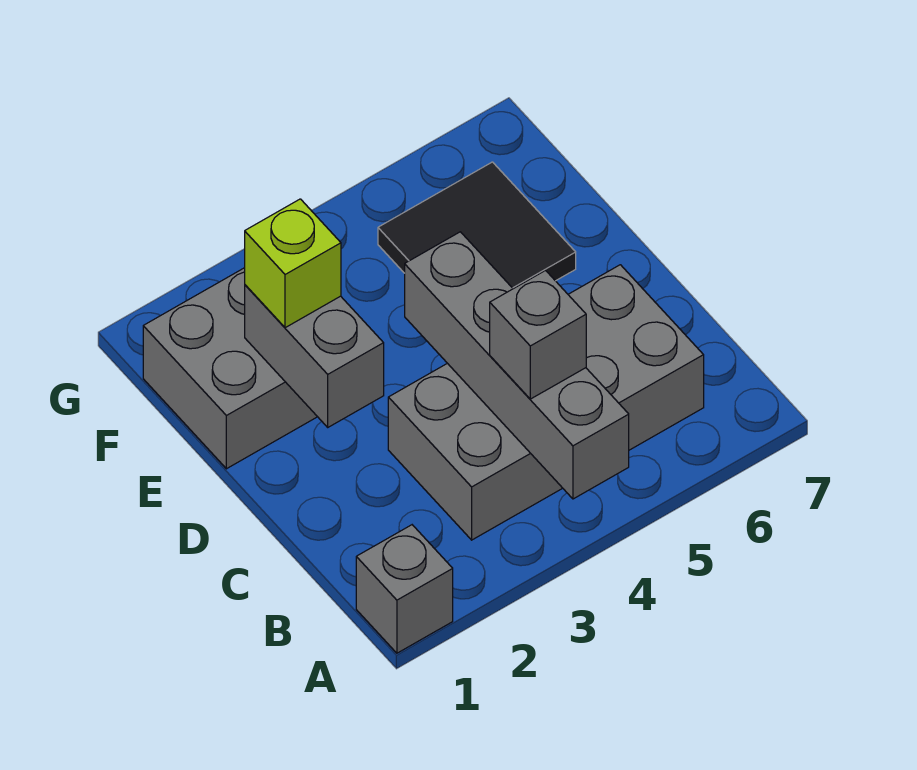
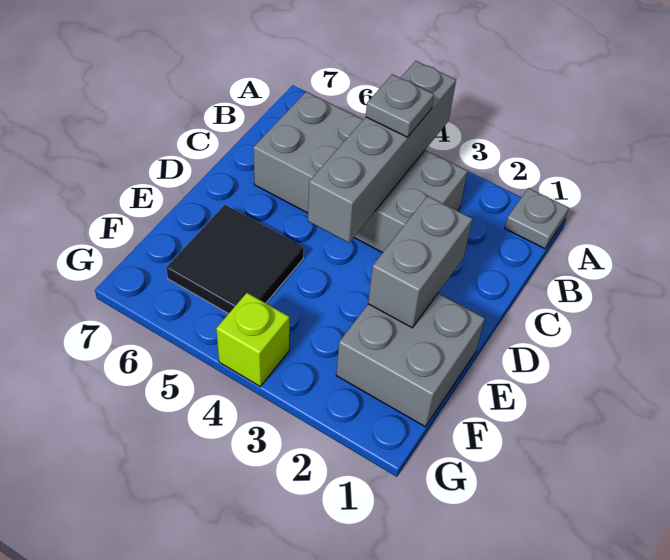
grey brick A1 level 1 -> grey plate A1 level 1
grey brick B4 level 3 -> grey plate B4 level 3
lime brick E2 level 3 -> lime brick G4 level 1

